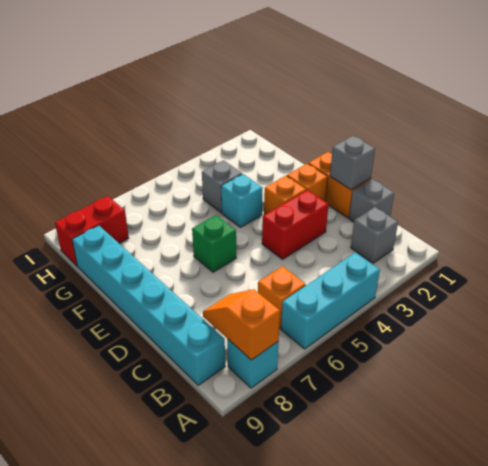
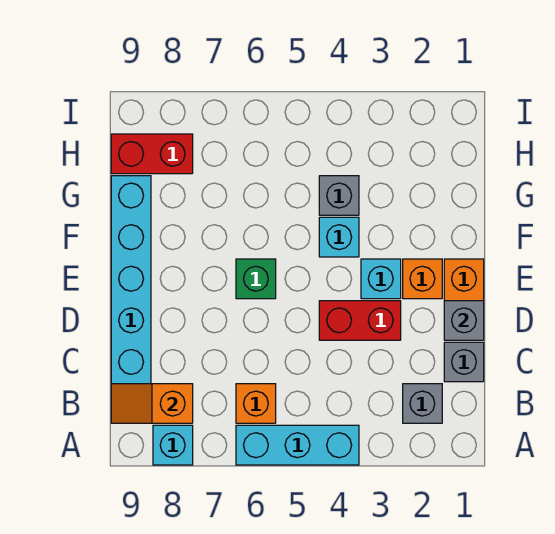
orange slope A8:B8 level 2 top A -> orange slope B8:B9 level 2 top 8
orange brick E3 level 1 -> cyan brick E3 level 1

